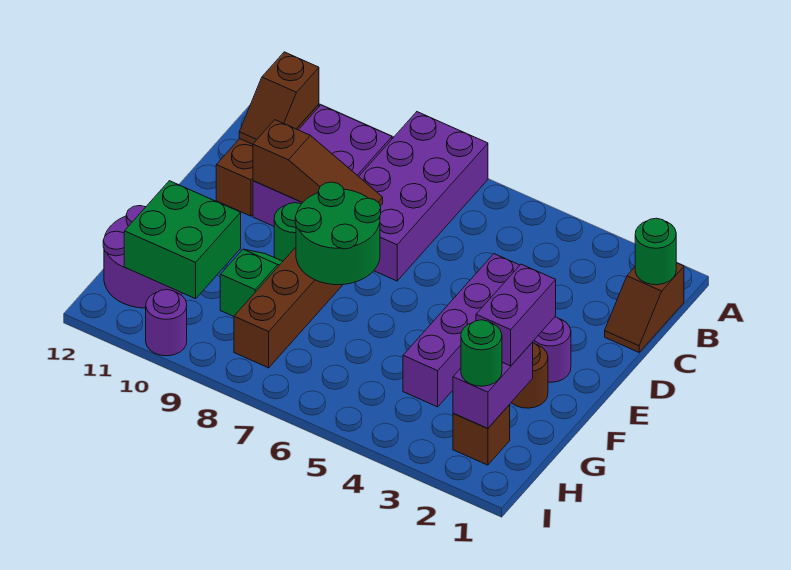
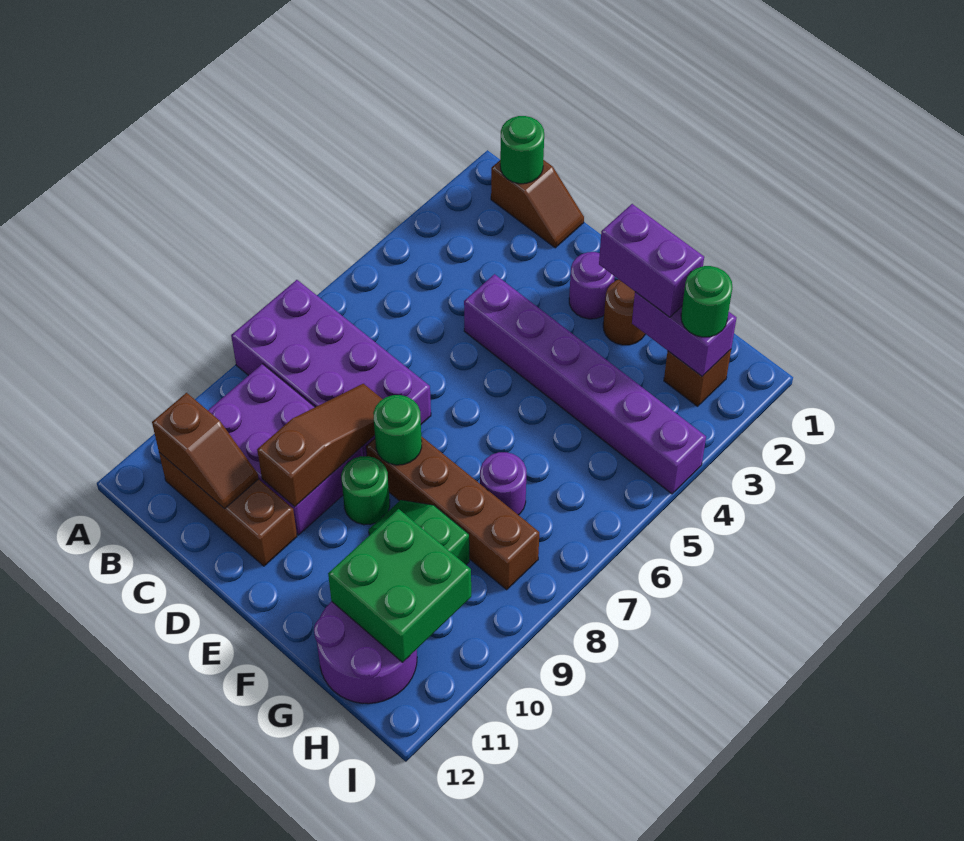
purple brick D4:G4 level 1 -> purple brick D4:I4 level 1
green round brick E7:F8 level 2 -> green round brick E8 level 2
purple round brick I10 level 1 -> purple round brick G7 level 1

